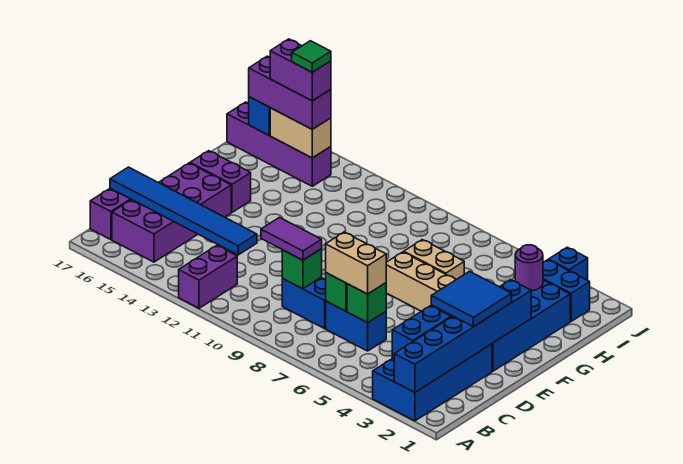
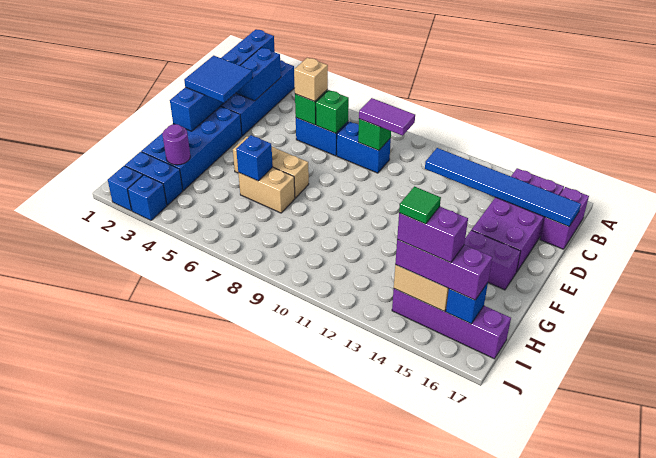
purple brick A12:B12 level 1 -> none
tan brick C6:C7 level 3 -> tan brick C6 level 3
none -> blue brick G6 level 2
none -> blue brick J2 level 1

